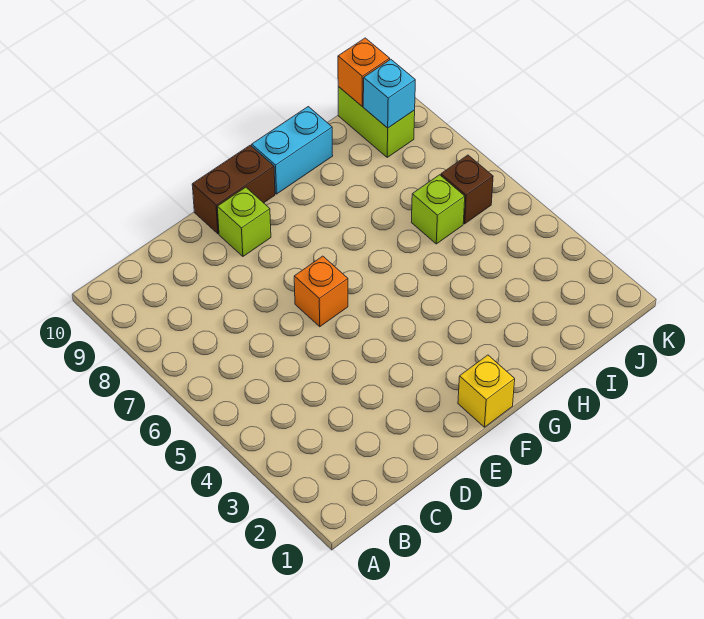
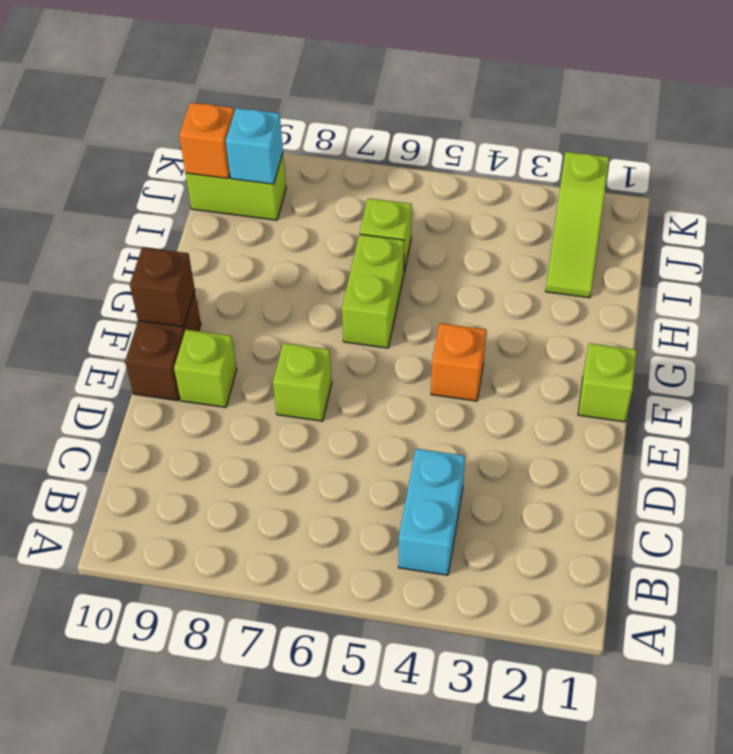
orange brick E6 level 1 -> orange brick F4 level 1
none -> lime brick E7 level 1
yellow brick F1 level 1 -> lime brick F1 level 1
none -> lime brick G6:H6 level 1
cyan brick G10:H10 level 1 -> cyan brick B4:C4 level 1
none -> lime slope I2:K2 level 1 top K
brown brick J6 level 1 -> brown brick F10 level 2

